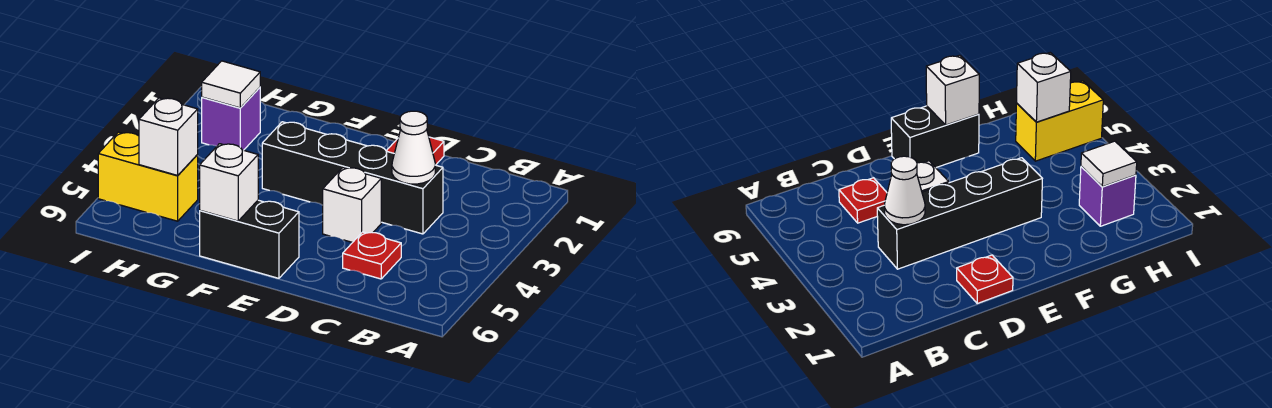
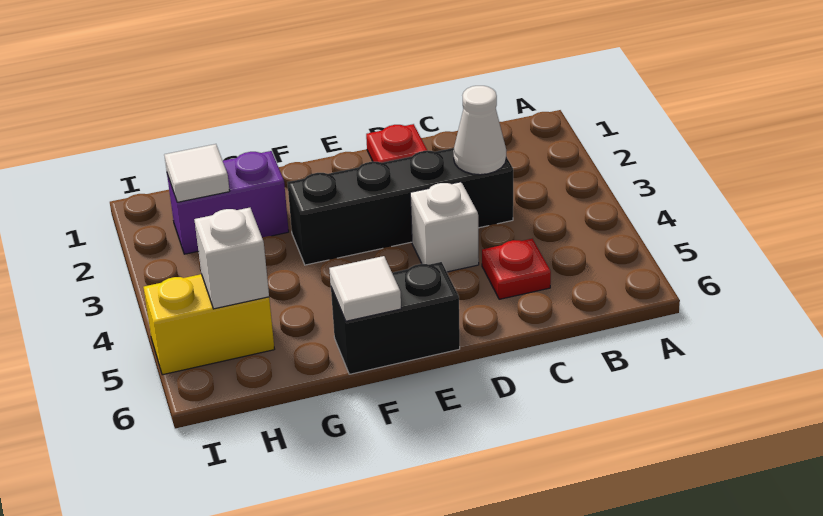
white brick F6 level 2 -> white tile F6 level 2
purple brick H2 level 1 -> purple brick G2:H2 level 1

